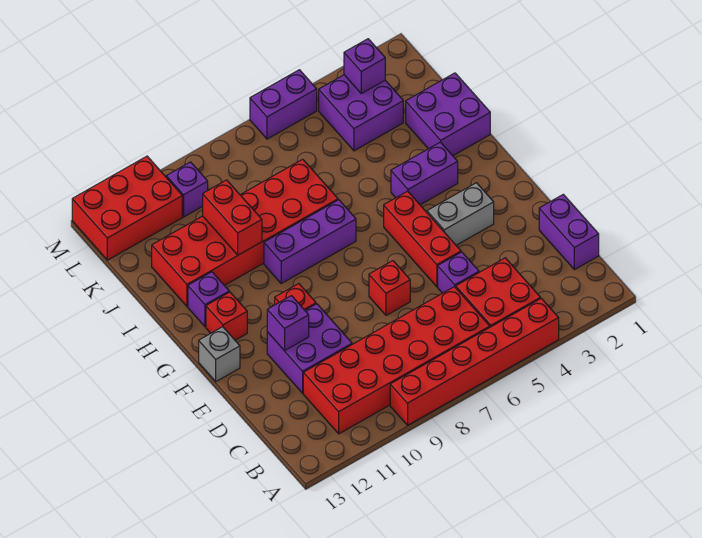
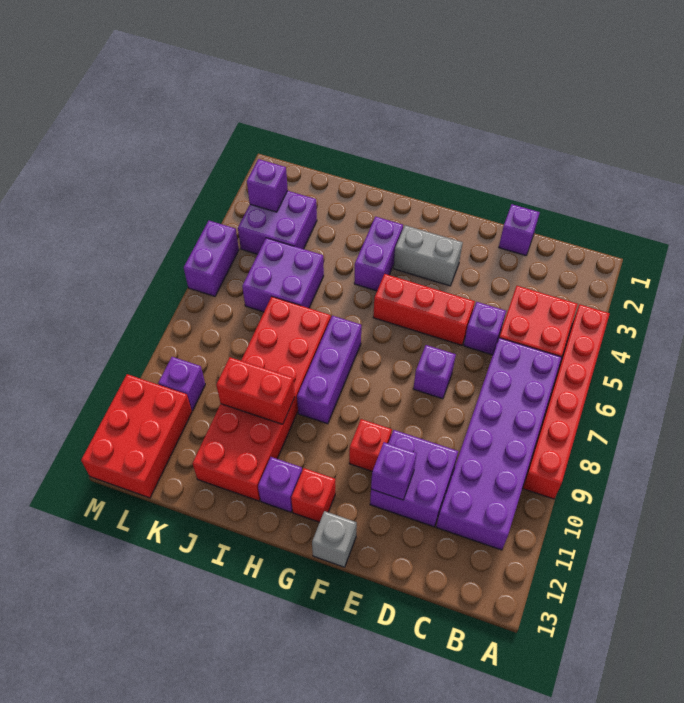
red brick B6:C11 level 1 -> purple brick B6:C11 level 1
purple brick C1:D1 level 1 -> purple brick D1 level 1
red brick E7 level 1 -> purple brick E7 level 1
grey brick F3:F4 level 1 -> grey brick F3:G3 level 1
purple brick I1:J2 level 1 -> purple brick J5:K6 level 1

